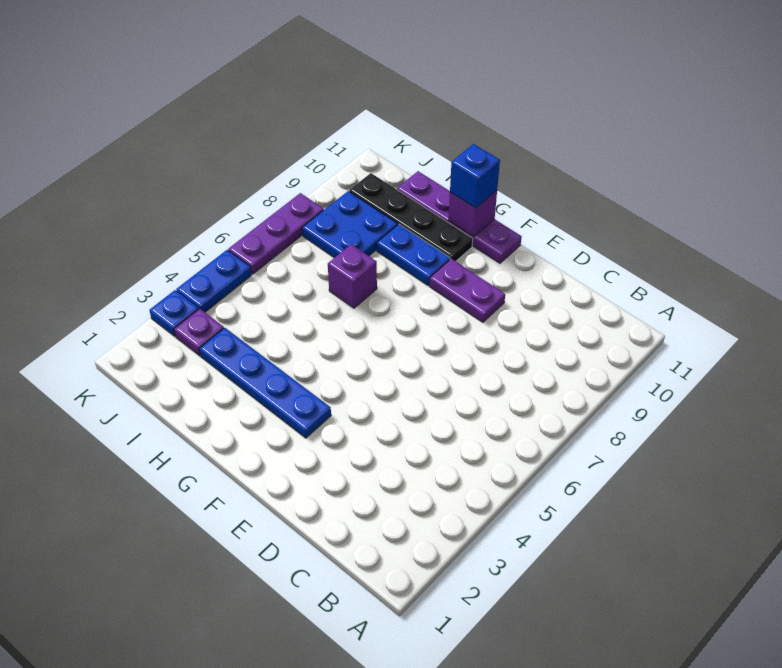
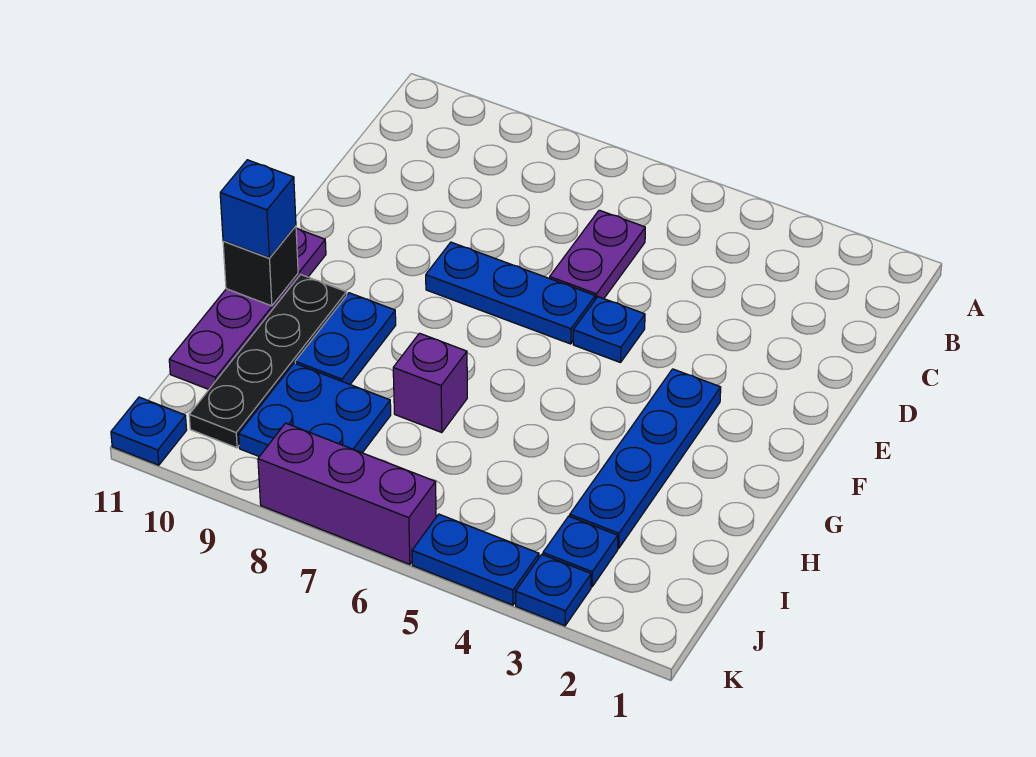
none -> blue plate E5 level 1
none -> blue plate E6:E8 level 1
purple plate E9:F9 level 1 -> purple plate C6:D6 level 1
purple brick G11 level 2 -> black brick G11 level 2
purple plate J3 level 1 -> blue plate J3 level 1
purple plate K6:K8 level 1 -> purple brick K6:K8 level 1
none -> blue plate K11 level 1

